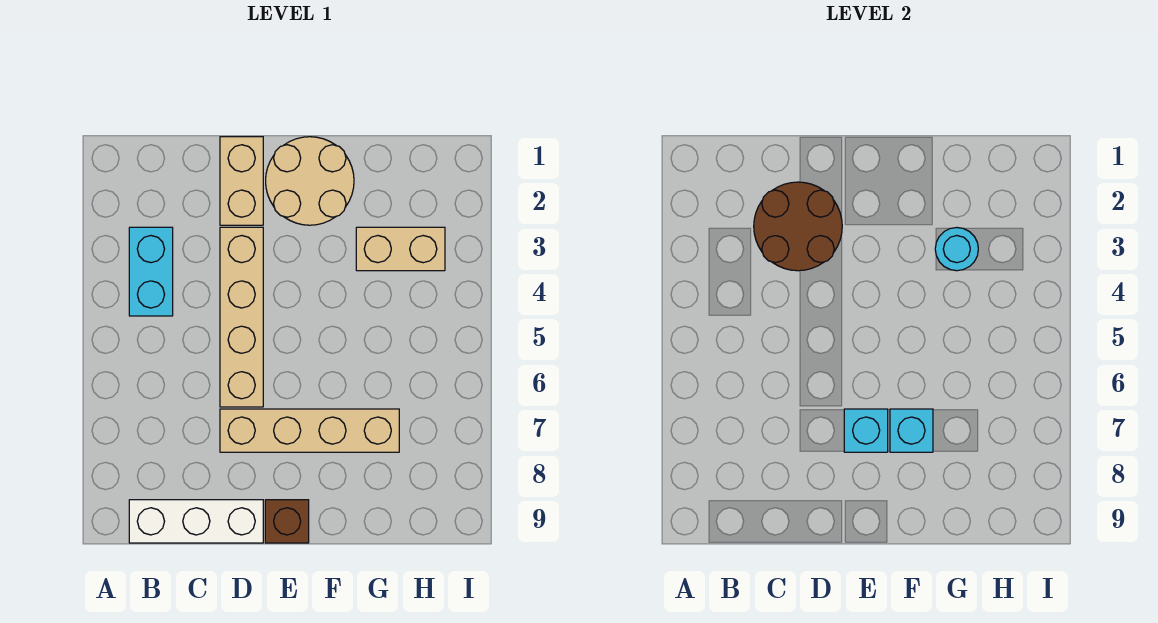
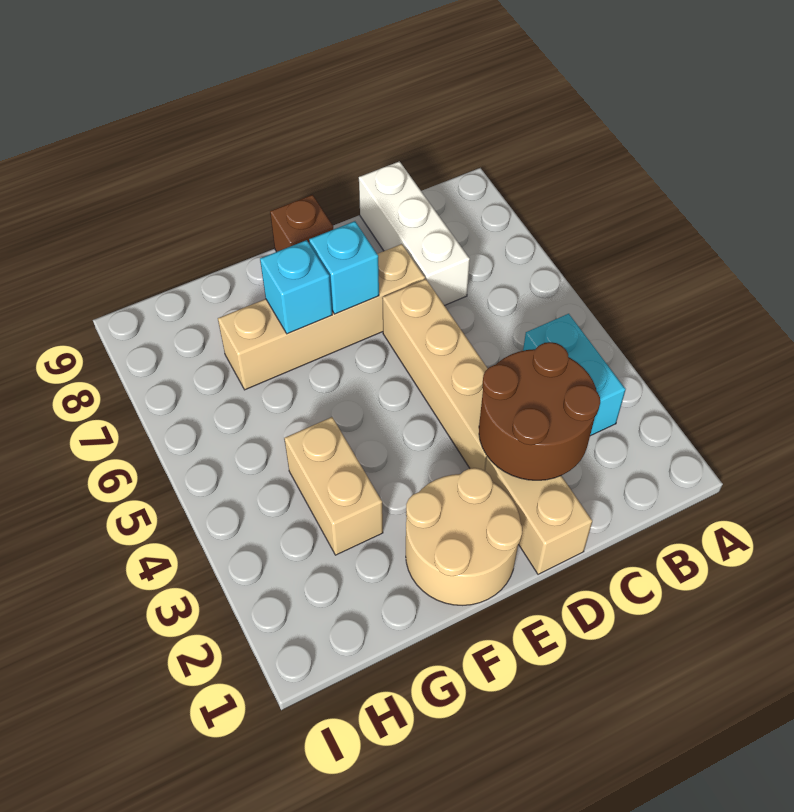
white brick B9:D9 level 1 -> white brick C7:C9 level 1
tan brick G3:H3 level 1 -> tan brick G3:G4 level 1
cyan round brick G3 level 2 -> none

